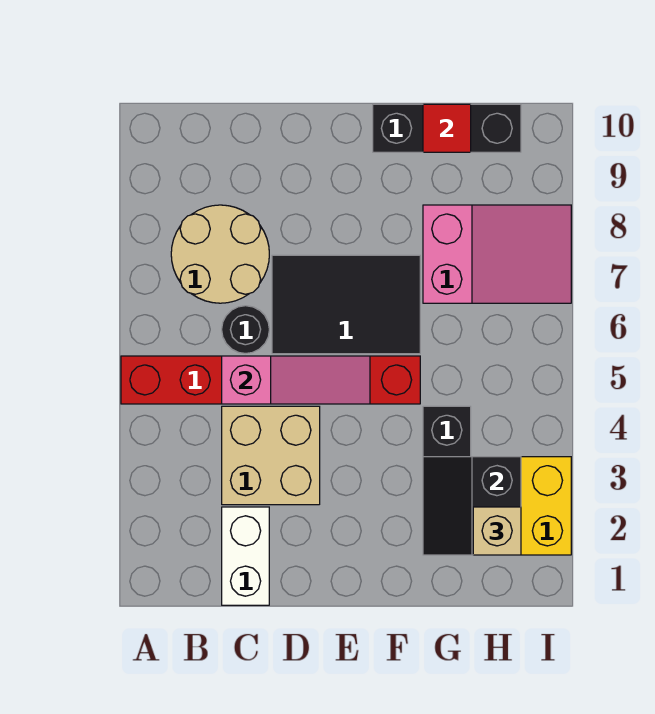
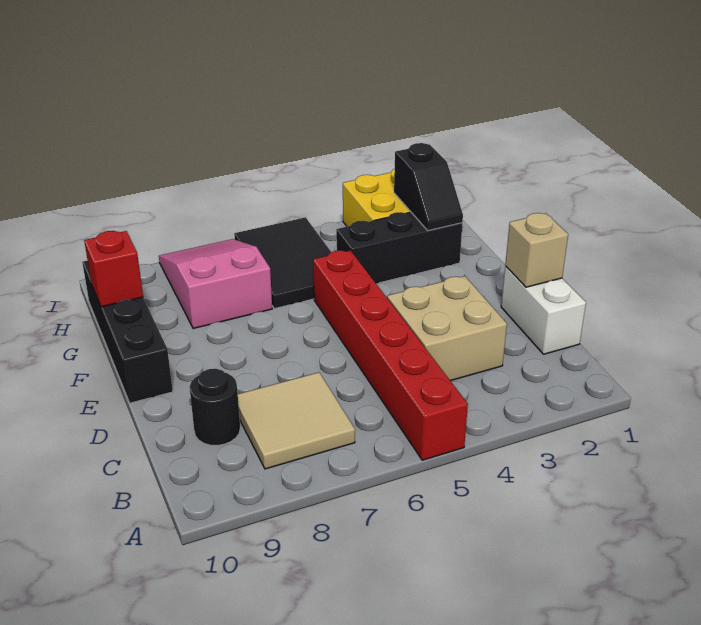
tan round brick B7:C8 level 1 -> tan tile B7:C8 level 1
white brick C1:C2 level 1 -> white brick C1:D1 level 1
pink slope C5:E5 level 2 top C -> none
black round brick C6 level 1 -> black round brick C9 level 1
black tile D6:F7 level 1 -> black tile G5:I6 level 1
black brick F10:H10 level 1 -> black brick E10:H10 level 1
black slope G2:H3 level 2 top H -> black slope G2:H2 level 2 top H
red tile G10 level 2 -> red brick G10 level 2
tan brick H2 level 3 -> tan brick D1 level 2

